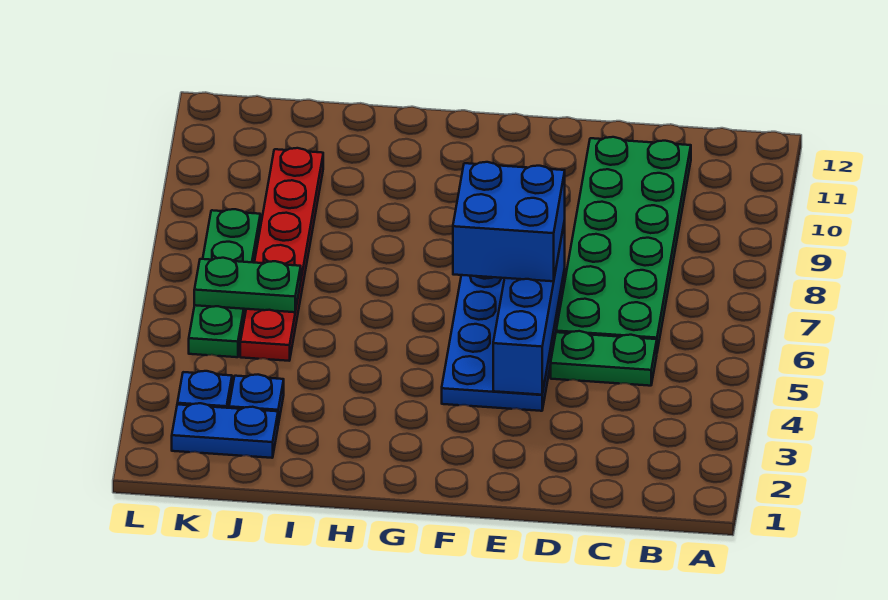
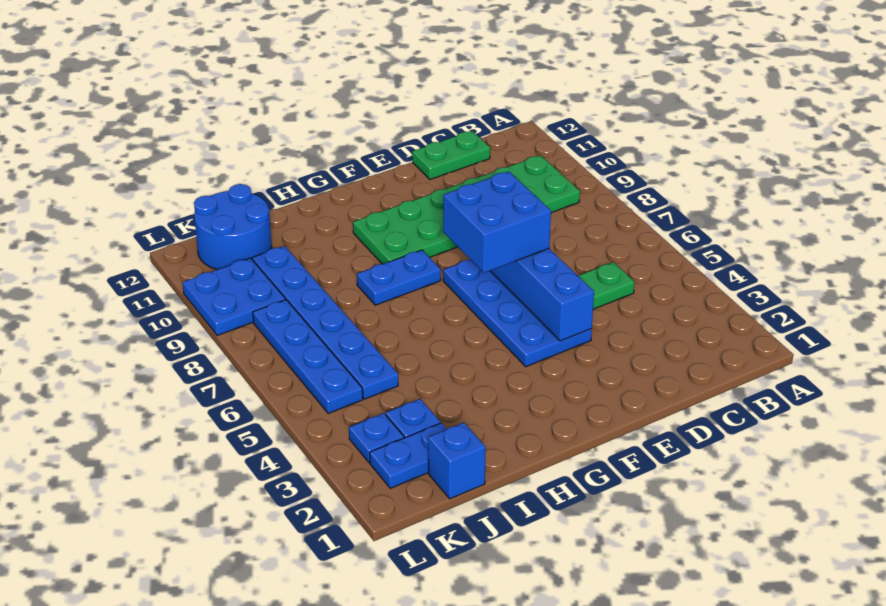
green plate C6:D11 level 1 -> green plate B9:G10 level 1
none -> blue plate G8:H8 level 1
none -> blue brick J1 level 1
red plate J5:J10 level 1 -> blue plate J5:J10 level 1
green plate J6:K6 level 2 -> green plate C12:D12 level 1
none -> blue round brick J11:K12 level 1
green plate K5:K8 level 1 -> blue plate K5:K8 level 1
none -> blue plate K9:L10 level 1

